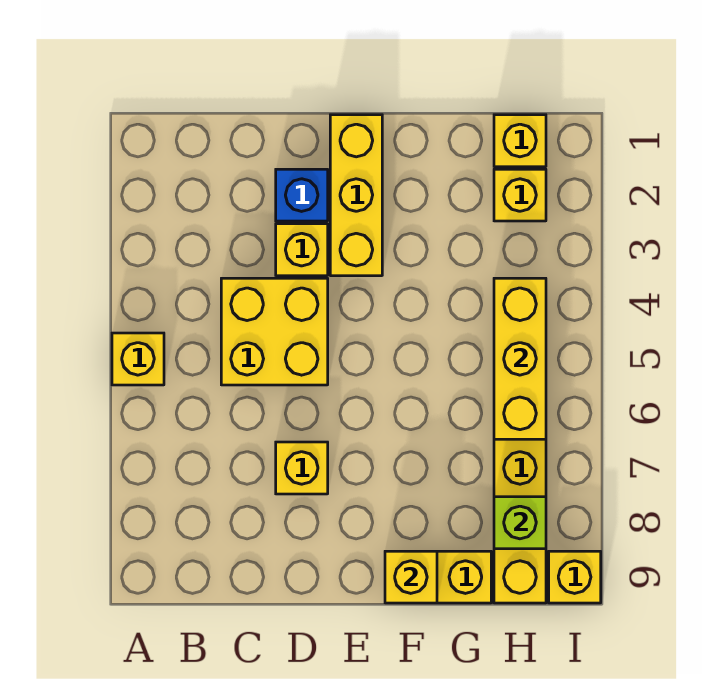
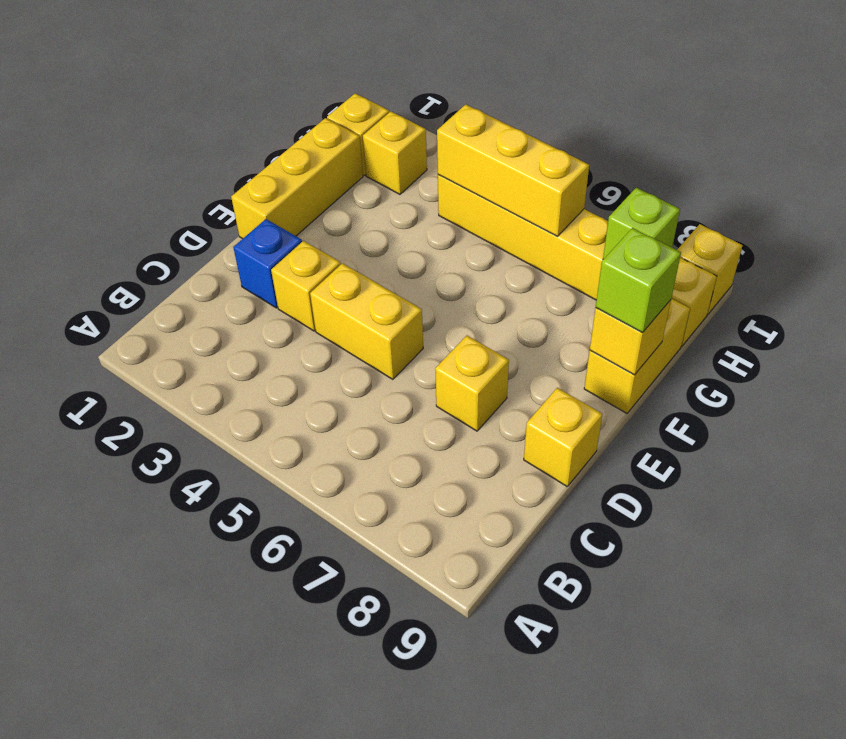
yellow brick A5 level 1 -> yellow brick D9 level 1
yellow brick C4:D5 level 1 -> yellow brick D4:D5 level 1
yellow brick E1:E3 level 1 -> yellow brick E1:G1 level 1
none -> lime brick F9 level 3

